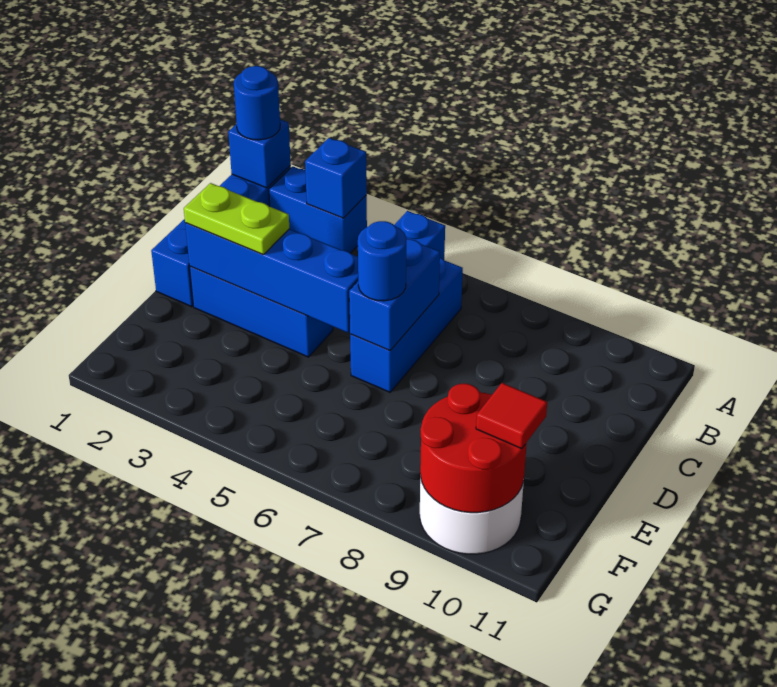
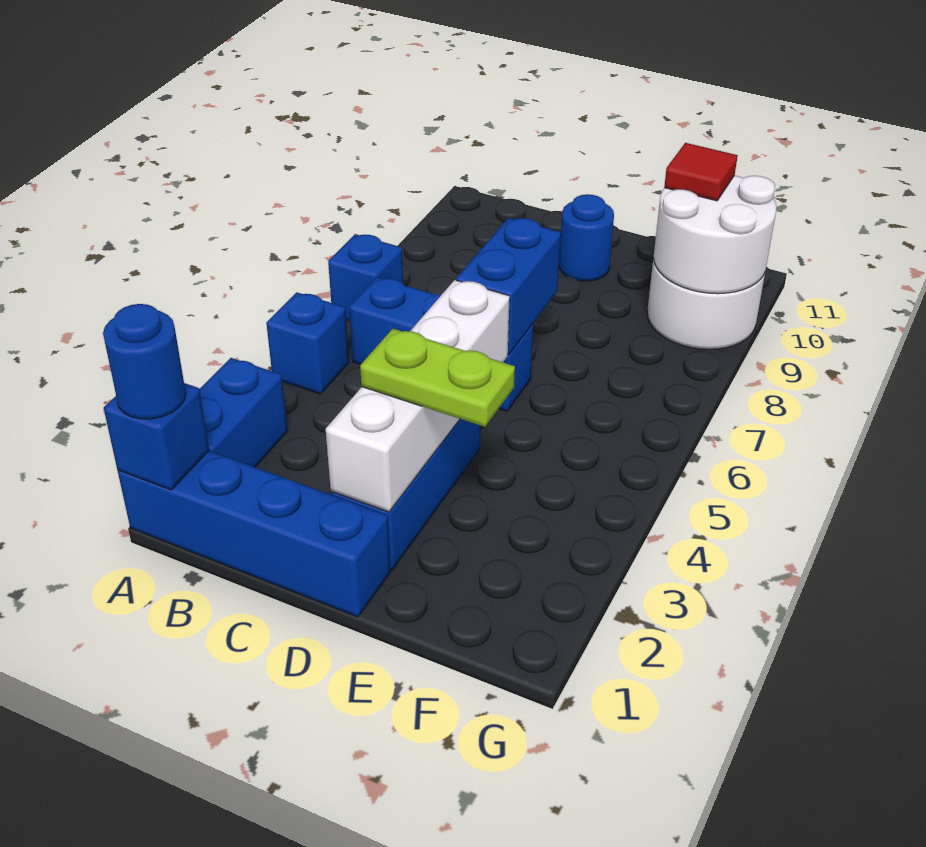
blue brick A3 level 2 -> blue brick A7 level 1
blue brick C6:D6 level 2 -> blue brick D6:D7 level 2
blue brick D2:D5 level 2 -> white brick D2:D5 level 2
lime plate D2:D3 level 3 -> lime plate D3:E3 level 3
blue round brick D6 level 3 -> blue round brick D10 level 1
red round brick F9:G10 level 2 -> white round brick F9:G10 level 2

